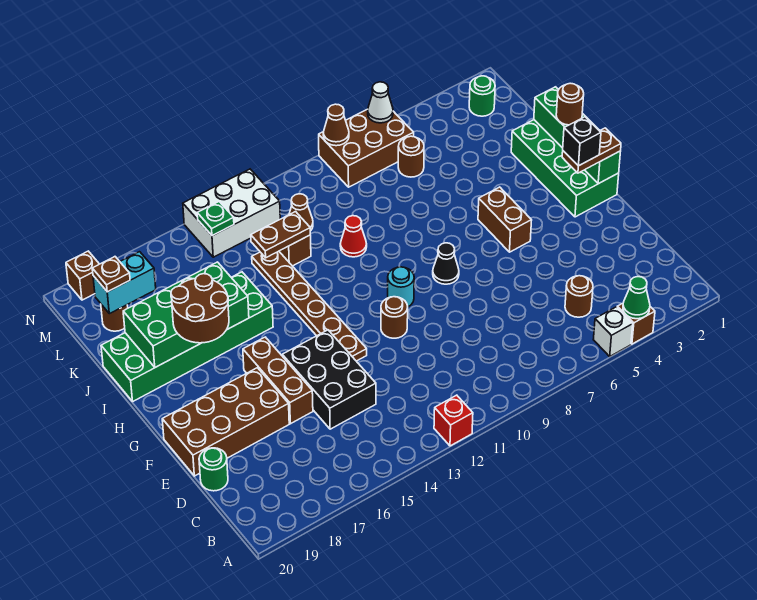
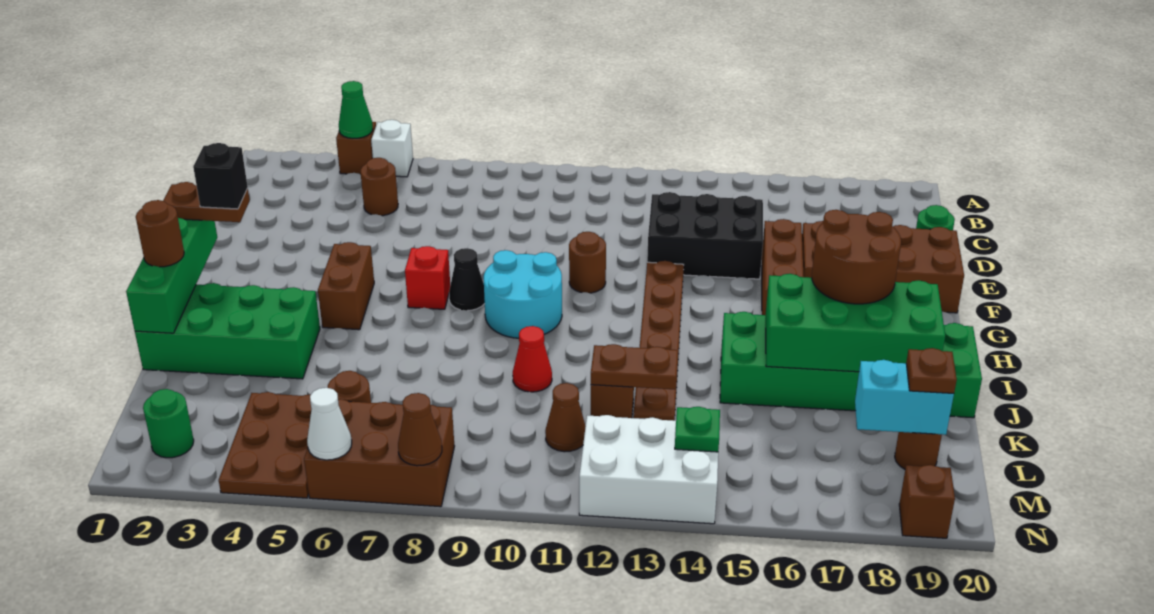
red brick A12 level 1 -> red brick G7 level 1
black brick D14:F15 level 1 -> black brick D13:E15 level 1
green brick G1:J2 level 1 -> green brick I1:J4 level 1
cyan round brick G10 level 1 -> cyan round brick G9:H10 level 1
none -> brown plate L4:N5 level 1

